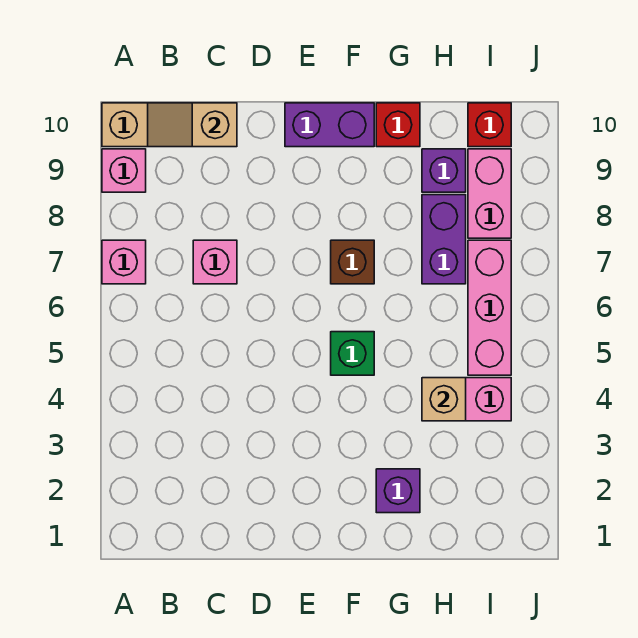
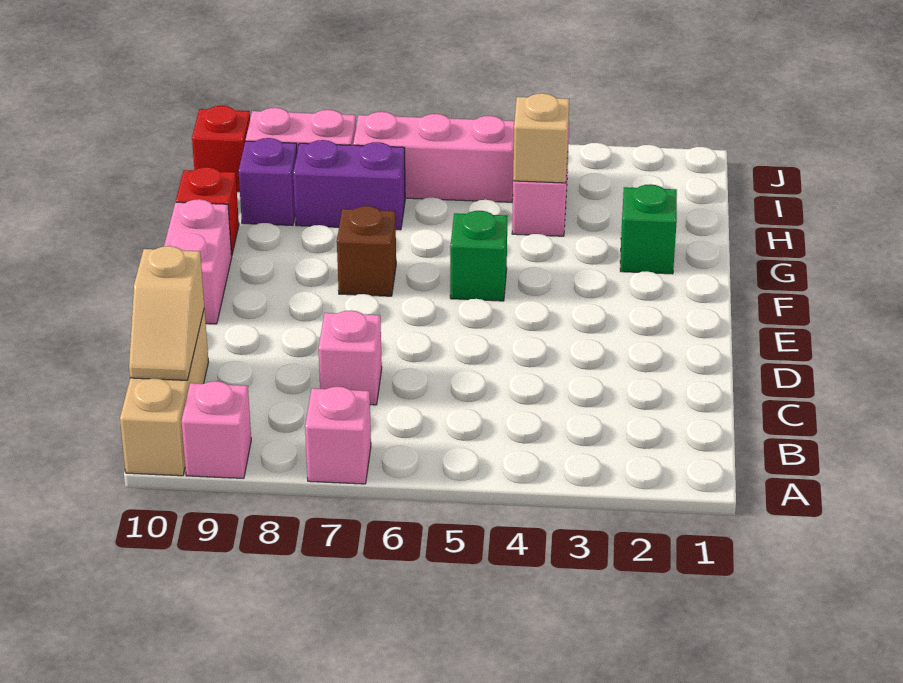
purple brick E10:F10 level 1 -> pink brick E10:F10 level 1
purple brick G2 level 1 -> green brick G2 level 1

